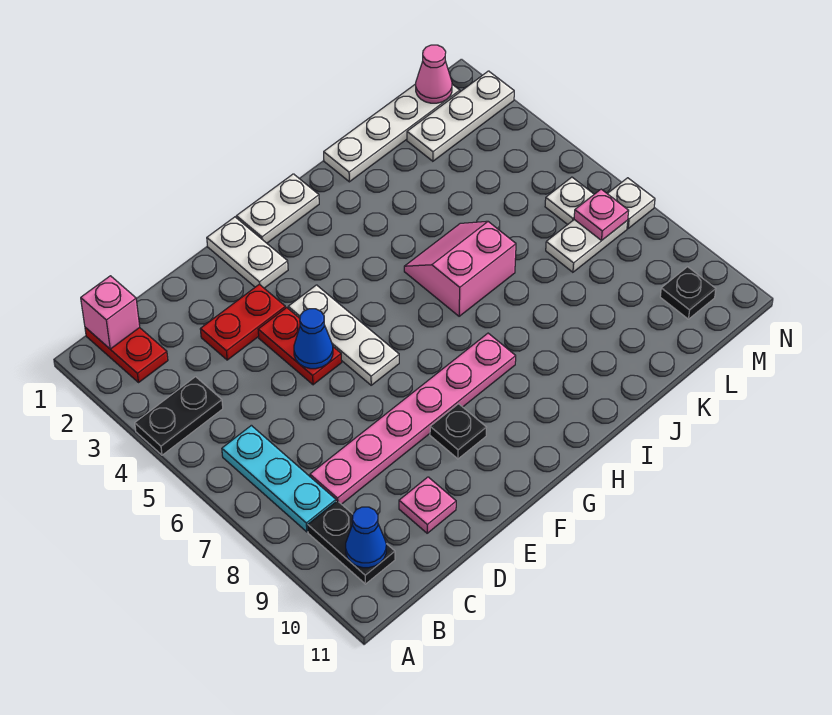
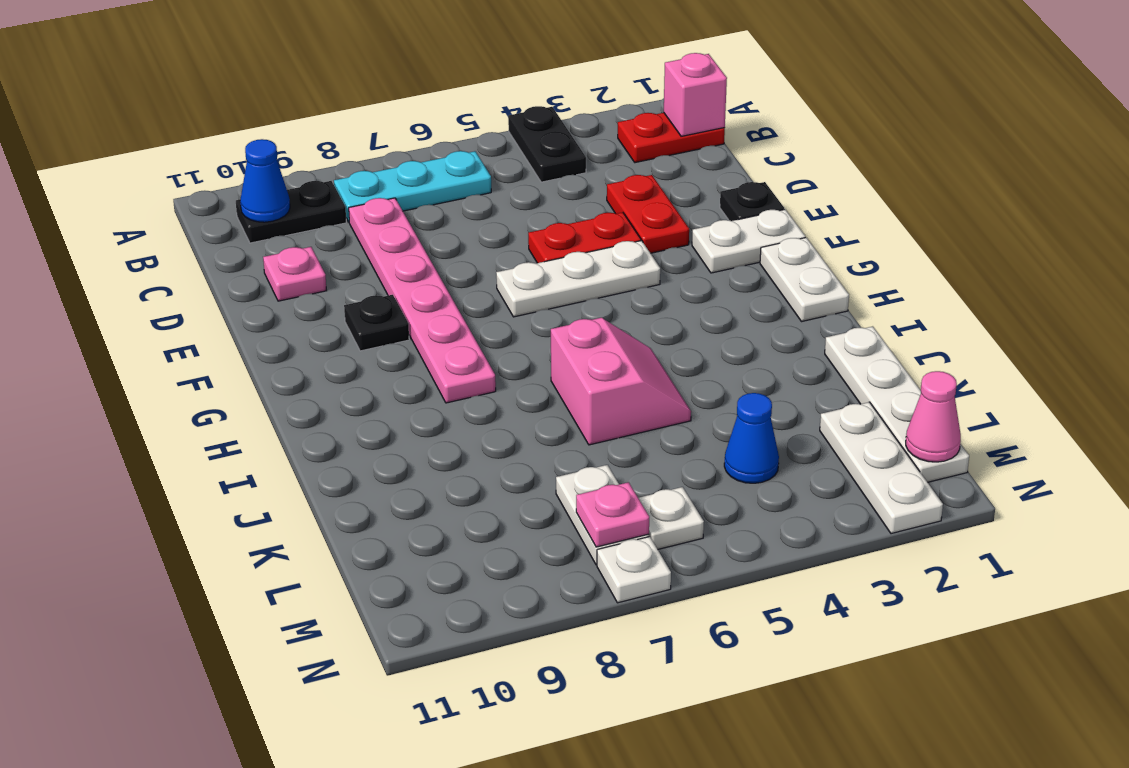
blue cone E5 level 2 -> blue cone L4 level 1
black plate M10 level 1 -> black plate E1 level 1

